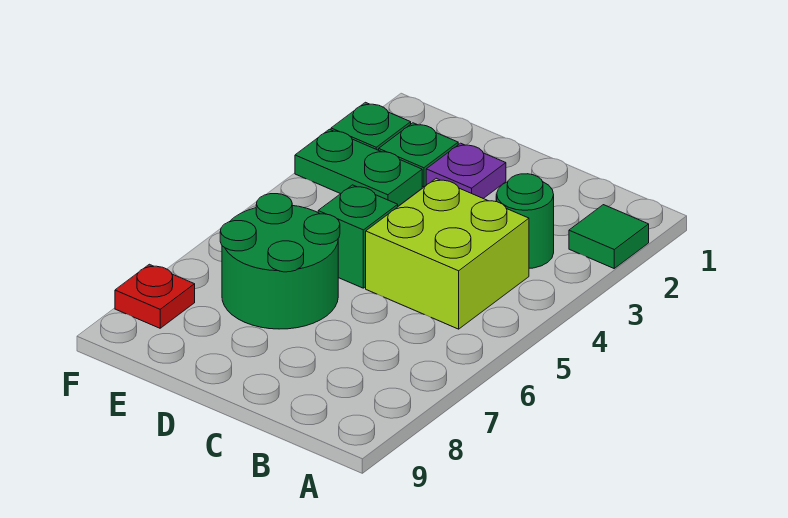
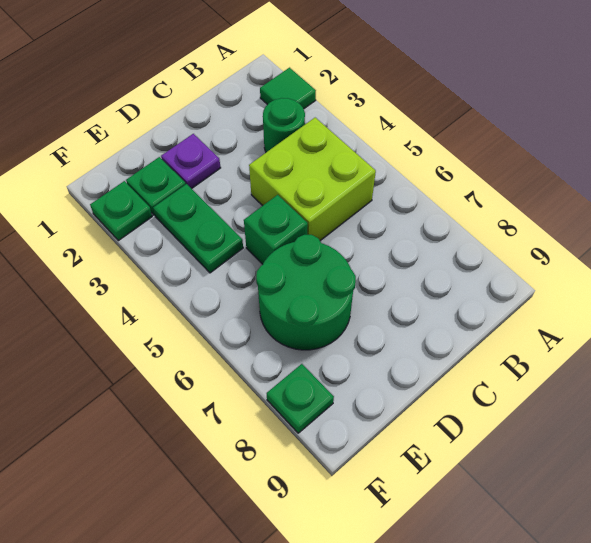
green plate E3:F3 level 1 -> green plate E3:E4 level 1
red plate F8 level 1 -> green plate F8 level 1

